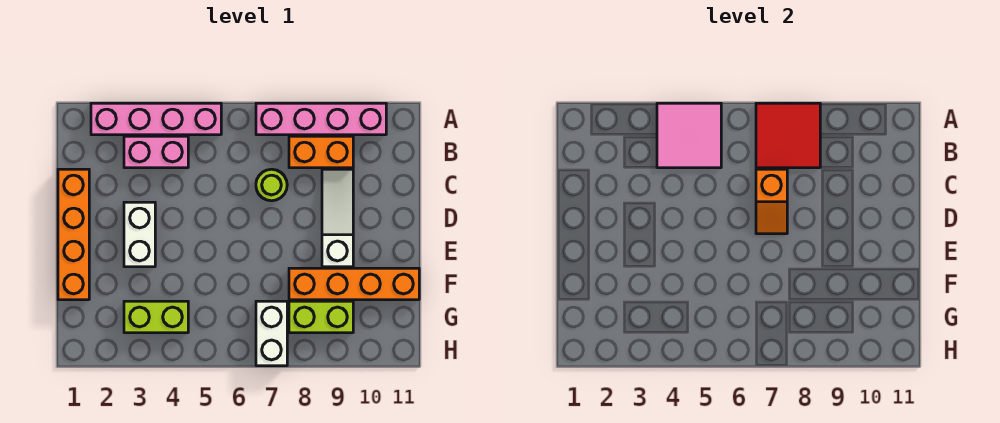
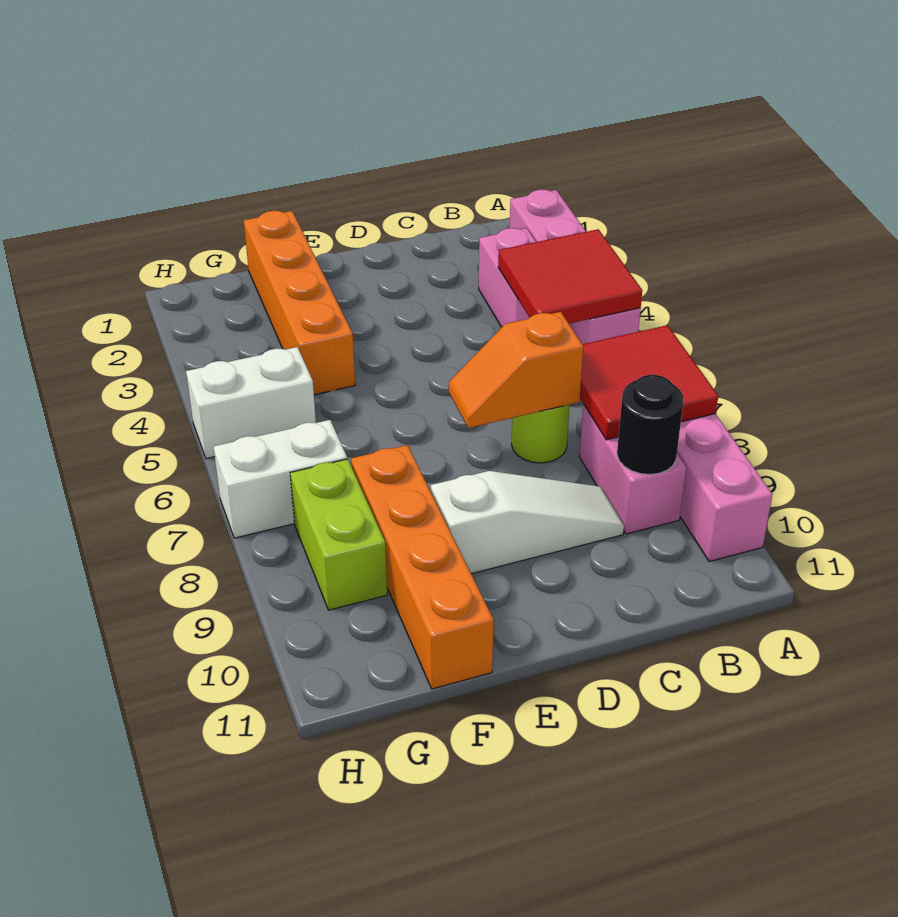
pink tile A4:B5 level 2 -> red tile A4:B5 level 2
orange brick B8:B9 level 1 -> pink brick B8:B9 level 1
none -> black round brick B9 level 2
orange brick C1:F1 level 1 -> orange brick F1:F4 level 1
white brick D3:E3 level 1 -> white brick G5:H5 level 1
lime brick G3:G4 level 1 -> none

